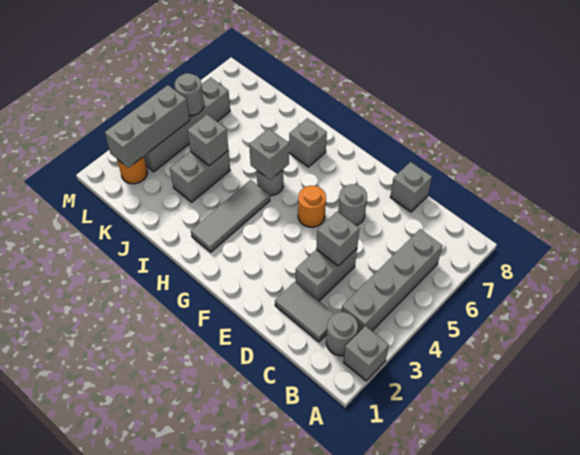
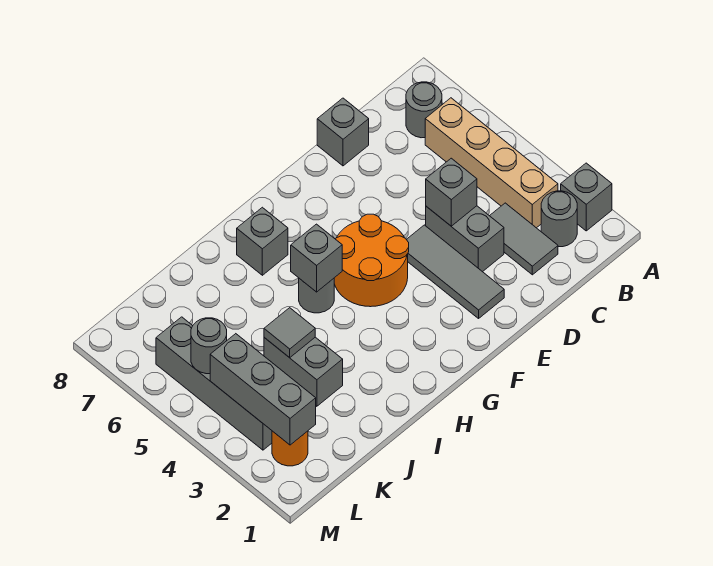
grey brick B3:B6 level 1 -> tan brick B3:B6 level 1
grey tile C2:D2 level 1 -> grey tile C2:C3 level 1
grey round brick E6 level 1 -> grey round brick B7 level 1
orange round brick F5 level 1 -> orange round brick F4:G5 level 1
grey tile H2:H4 level 1 -> grey tile E2:E4 level 1
grey brick J4 level 2 -> grey tile J4 level 2

